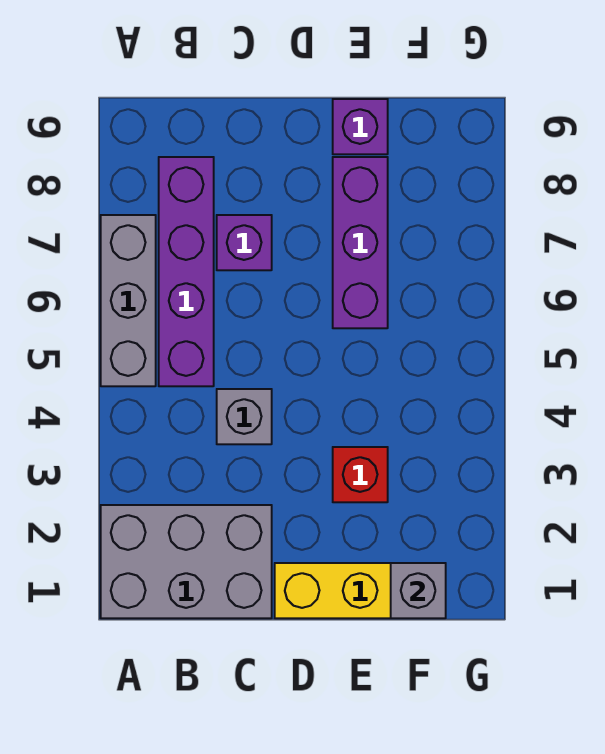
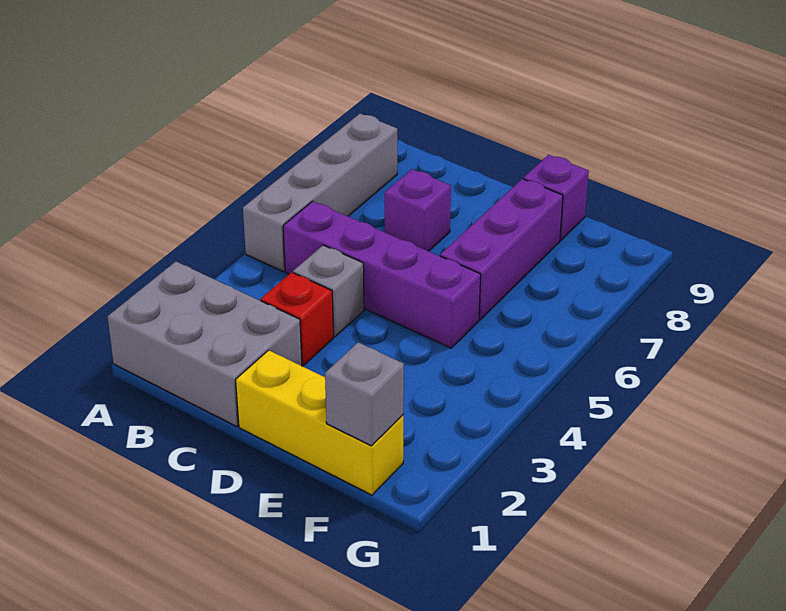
grey brick A5:A7 level 1 -> grey brick A5:A8 level 1
purple brick B5:B8 level 1 -> purple brick B5:E5 level 1
red brick E3 level 1 -> red brick C3 level 1

